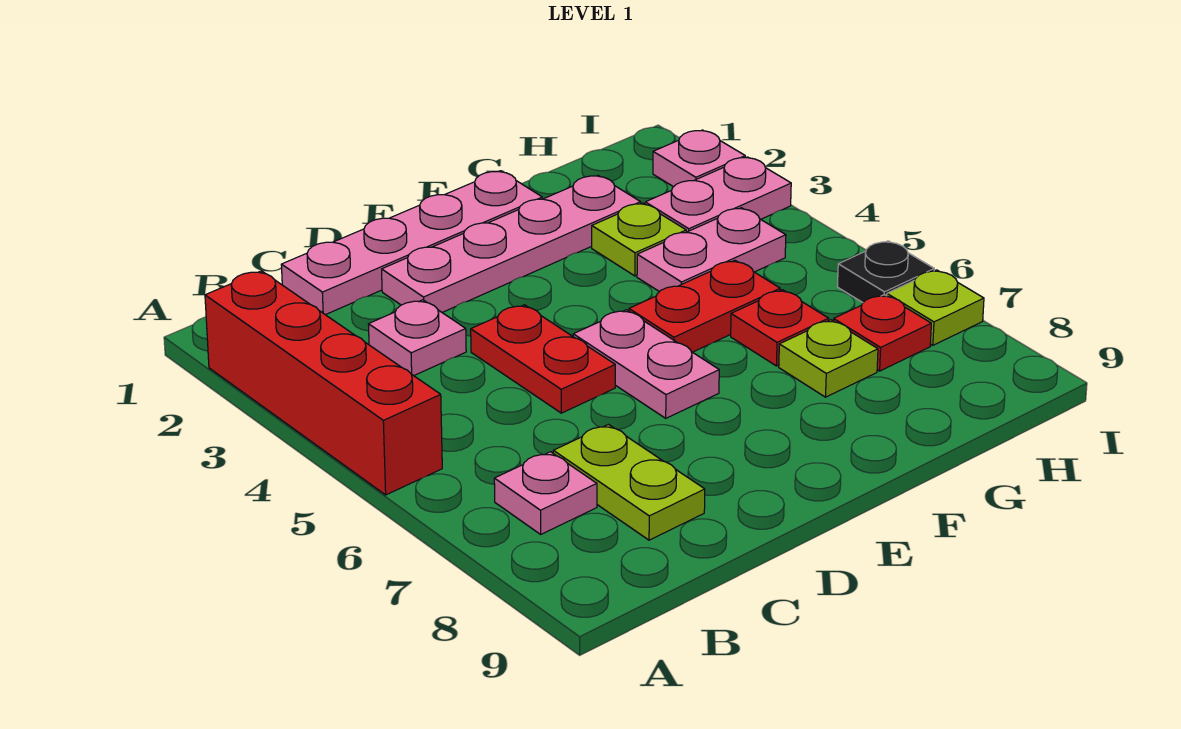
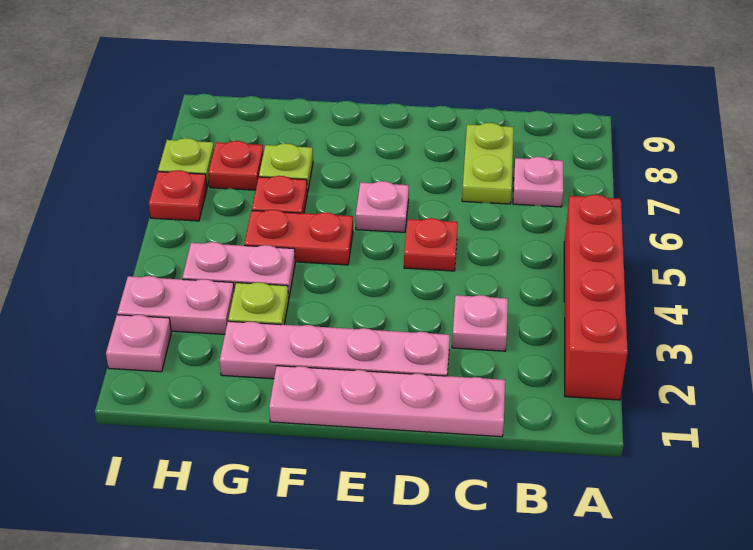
red plate D4:D5 level 1 -> red plate D5 level 1
pink plate E5:E6 level 1 -> pink plate E6 level 1
black plate I6 level 1 -> red plate I6 level 1

